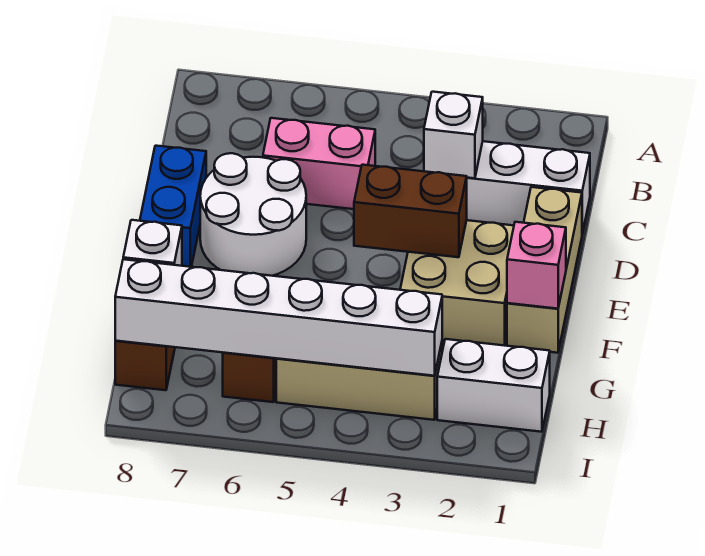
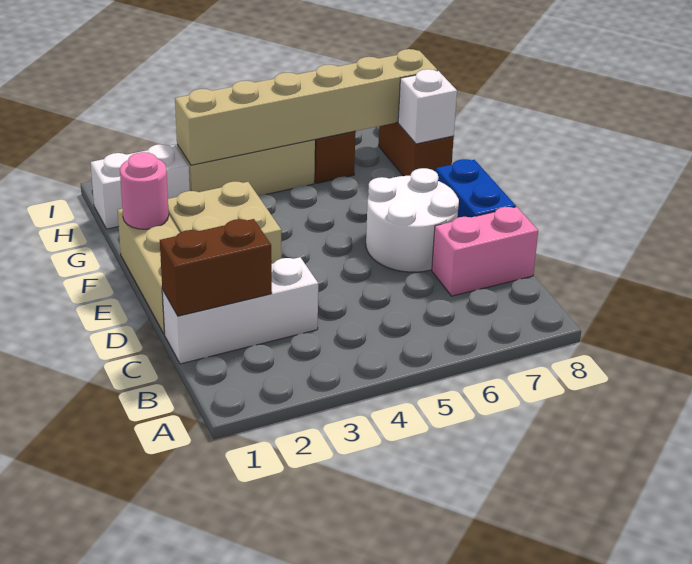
white brick C3 level 2 -> none
pink brick C5:C6 level 1 -> pink brick C7:C8 level 1
brown brick E3:E4 level 2 -> brown brick C1:C2 level 2
pink brick F1 level 2 -> pink round brick F1 level 2
white brick H3:H8 level 2 -> tan brick H3:H8 level 2

